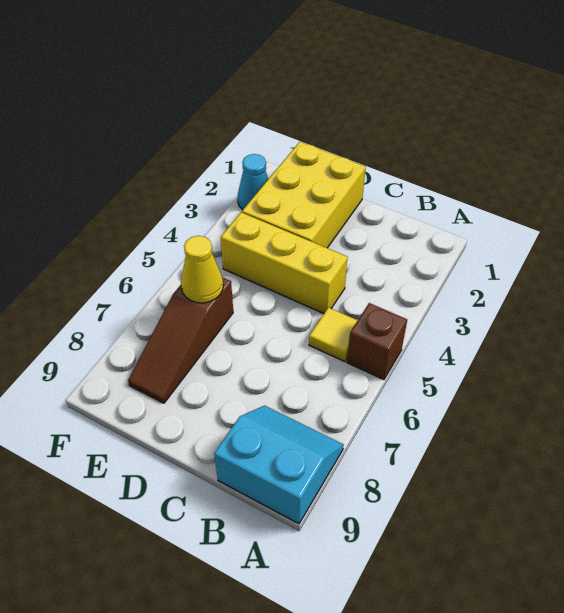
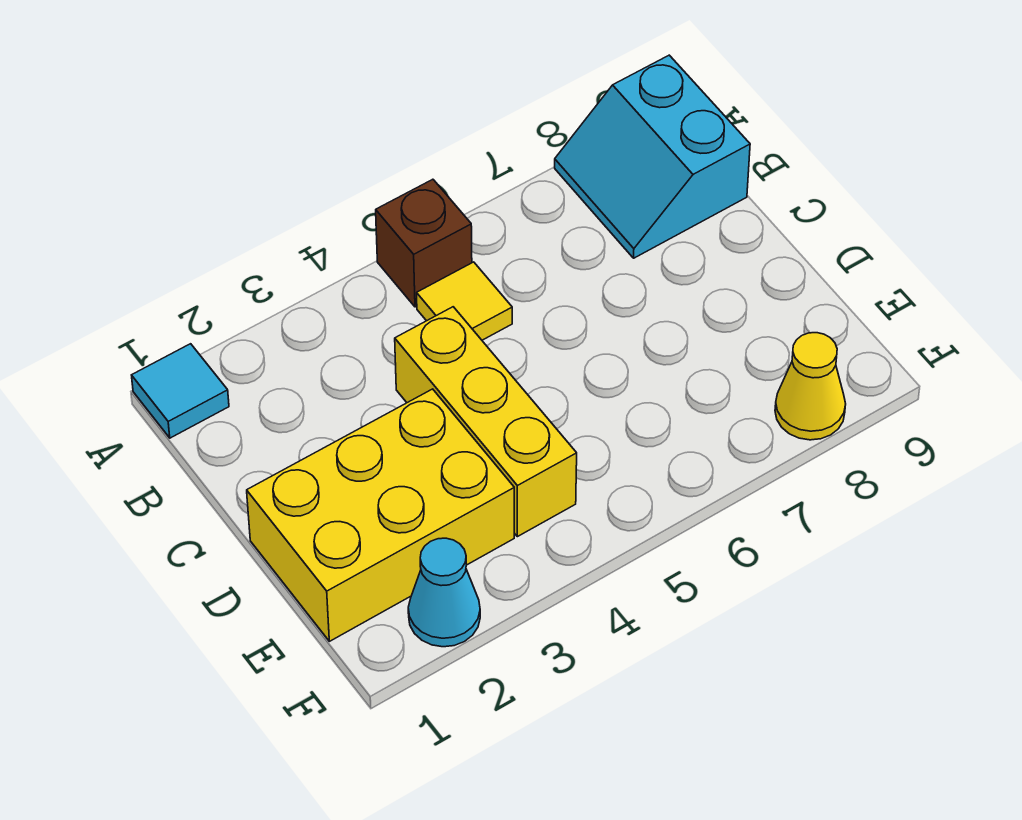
none -> cyan tile A1 level 1
brown slope E6:E8 level 1 top 6 -> none
yellow cone E6 level 2 -> yellow cone F8 level 1

